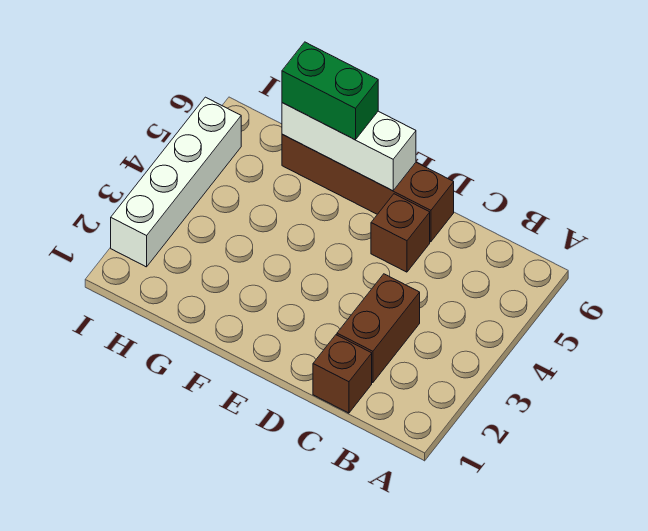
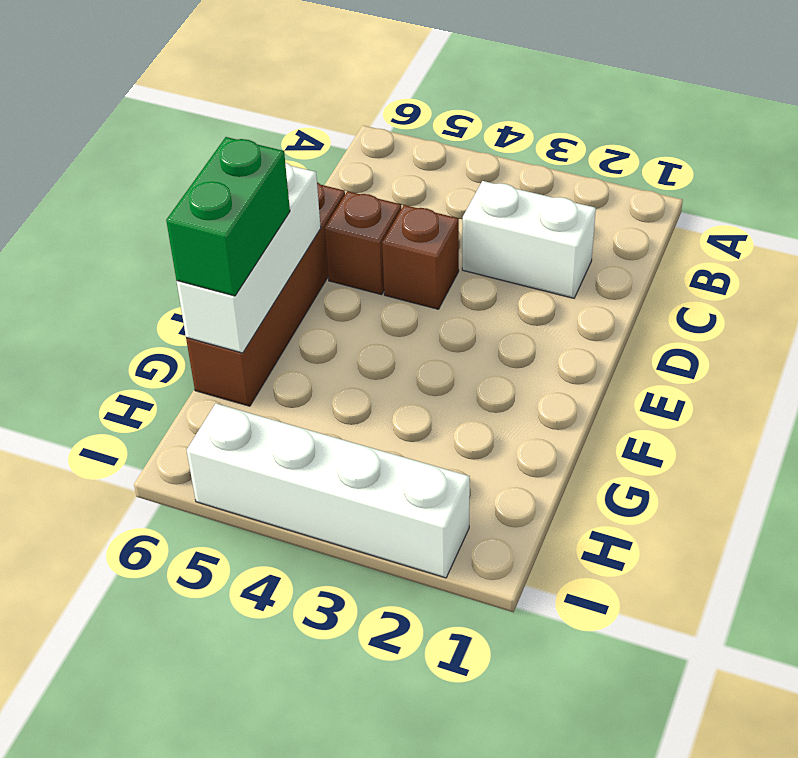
brown brick C1 level 1 -> brown brick D4 level 1
brown brick C2:C3 level 1 -> white brick C2:C3 level 1

